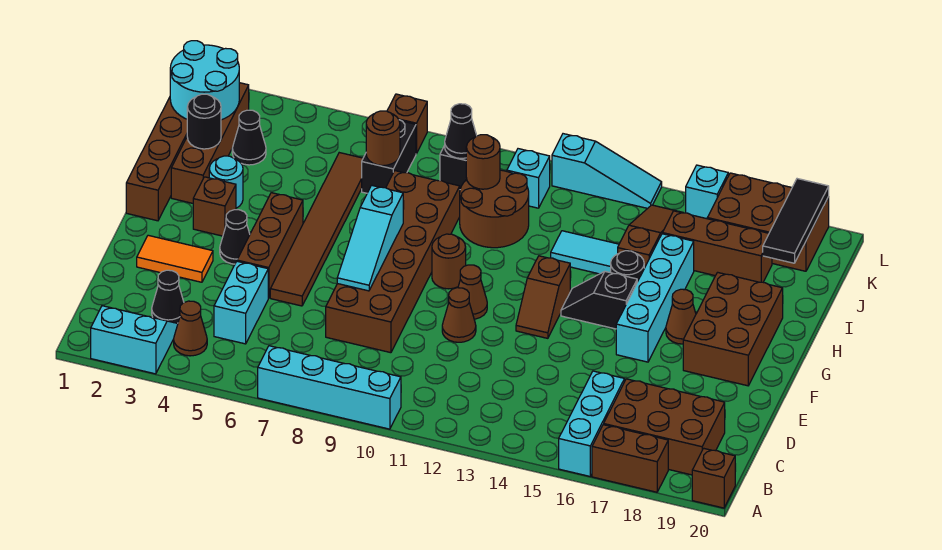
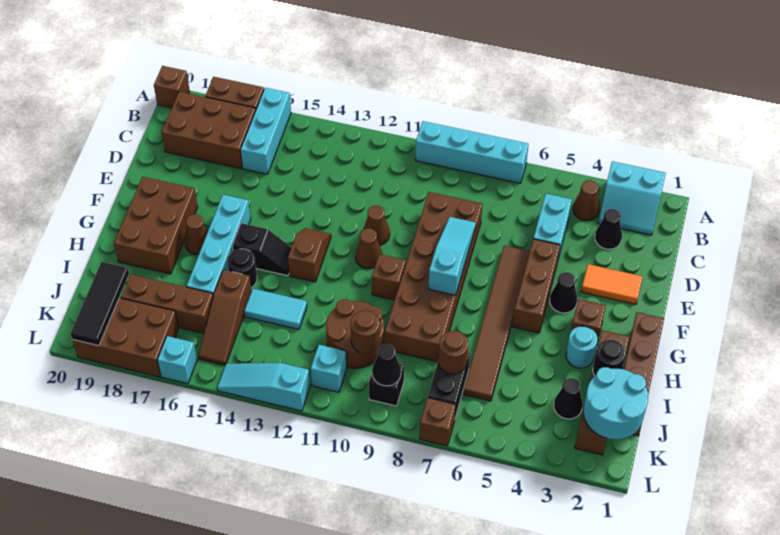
brown round brick G10 level 1 -> brown brick G10 level 1

